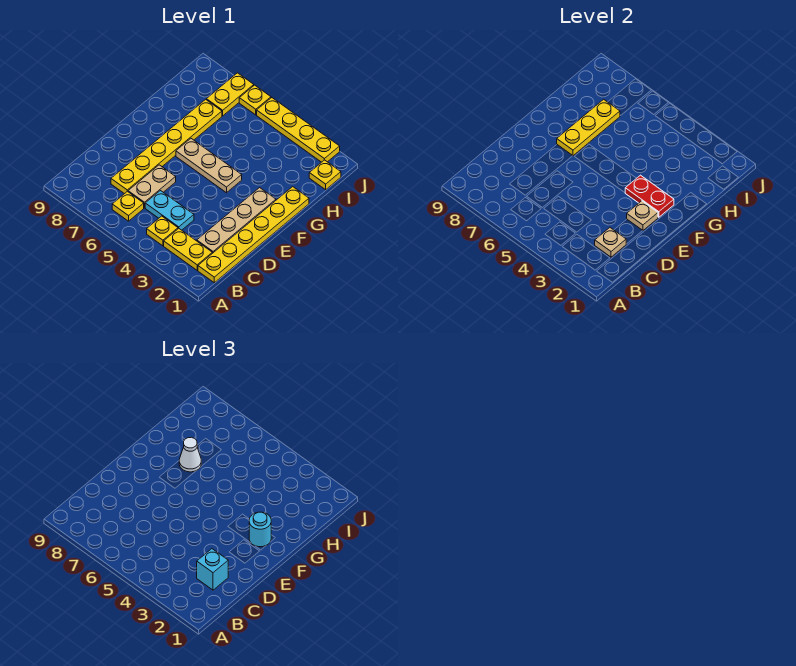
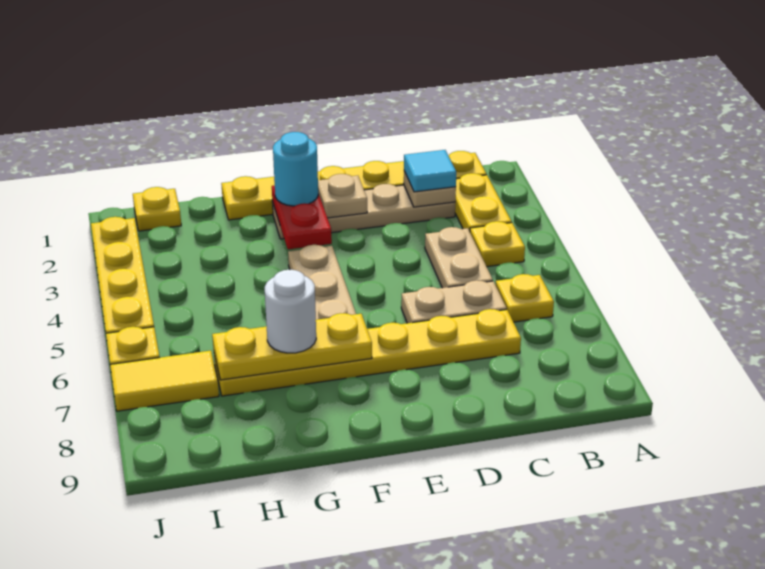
cyan brick C2 level 3 -> cyan tile C2 level 3
cyan plate C4:C5 level 1 -> tan plate C4:C5 level 1
white cone G7 level 3 -> white round brick G7 level 3
yellow plate I7:J7 level 1 -> yellow tile I7:J7 level 1

